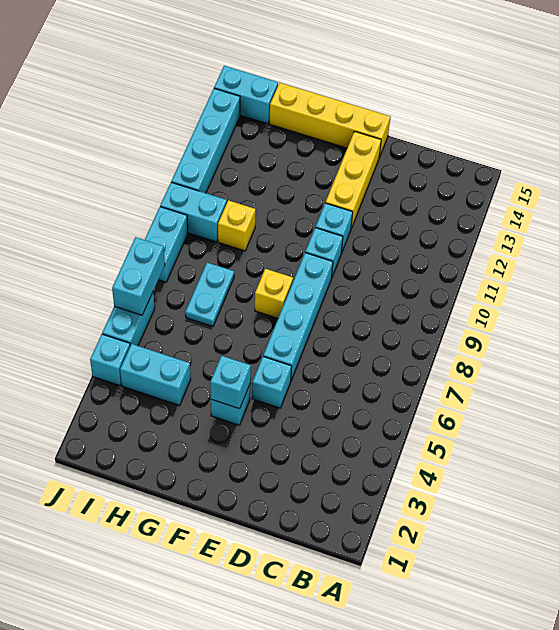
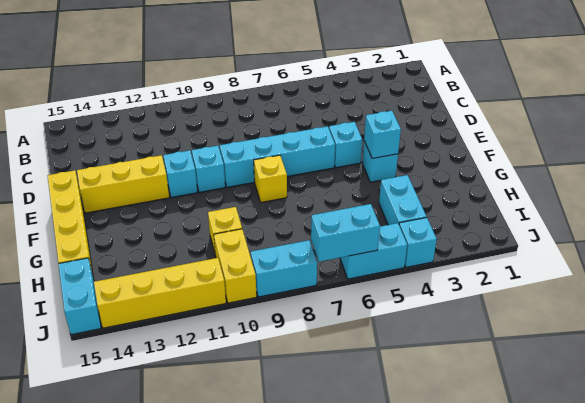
cyan plate H7:H8 level 1 -> none
cyan brick I10:J10 level 1 -> yellow brick I10:J10 level 1
cyan brick J11:J14 level 1 -> yellow brick J11:J14 level 1

